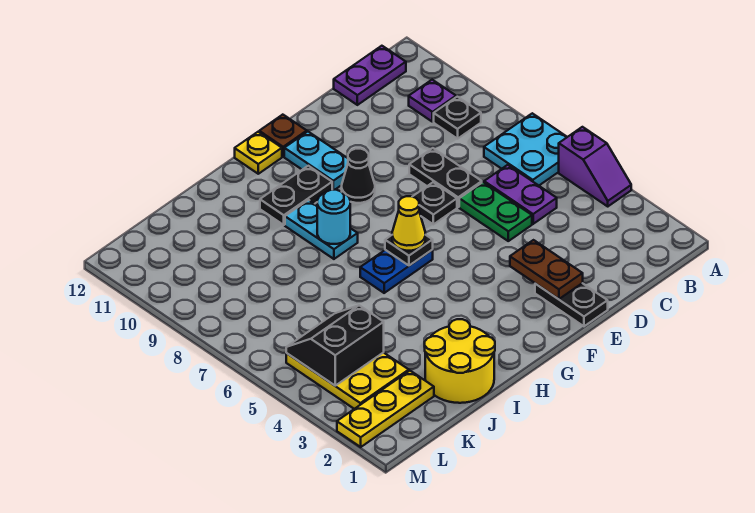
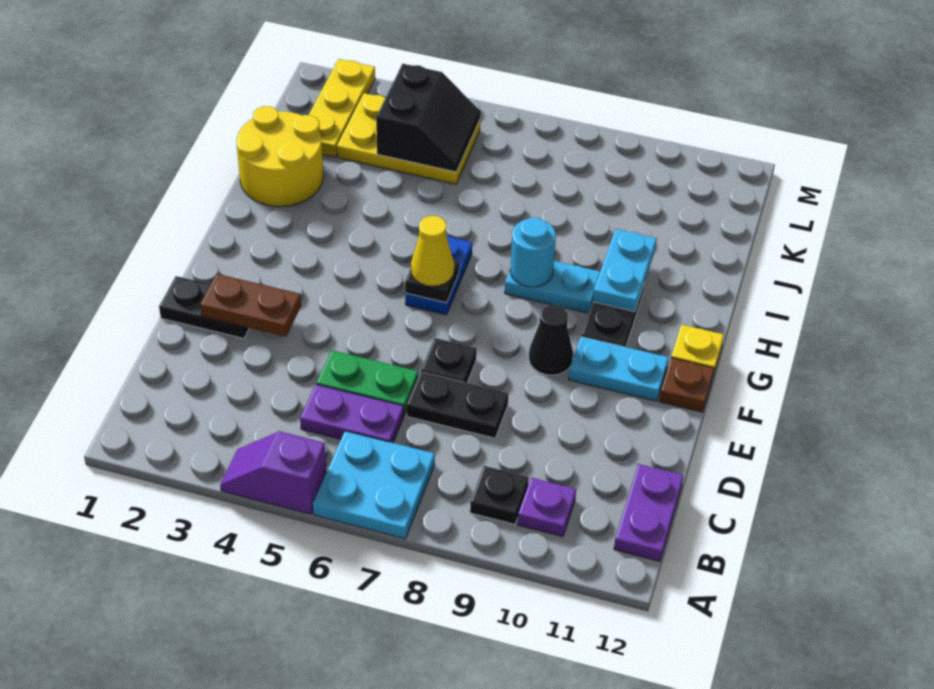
none -> cyan plate H10:I10 level 2

